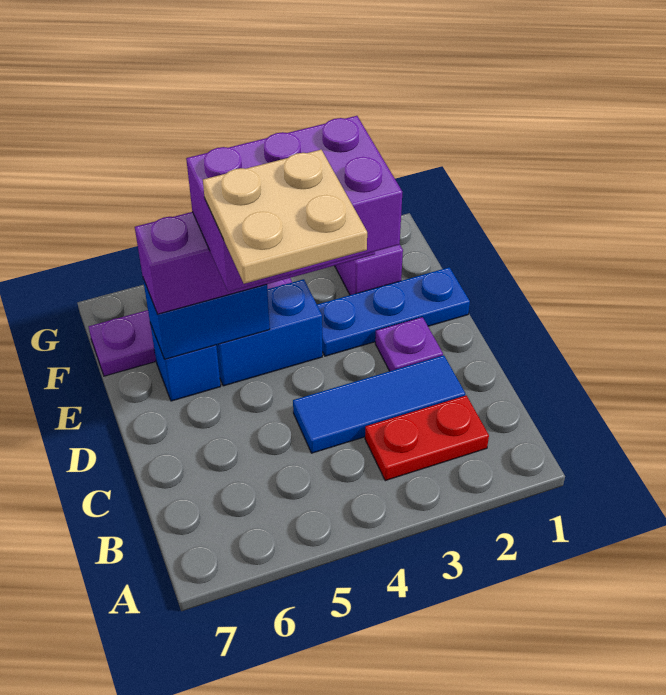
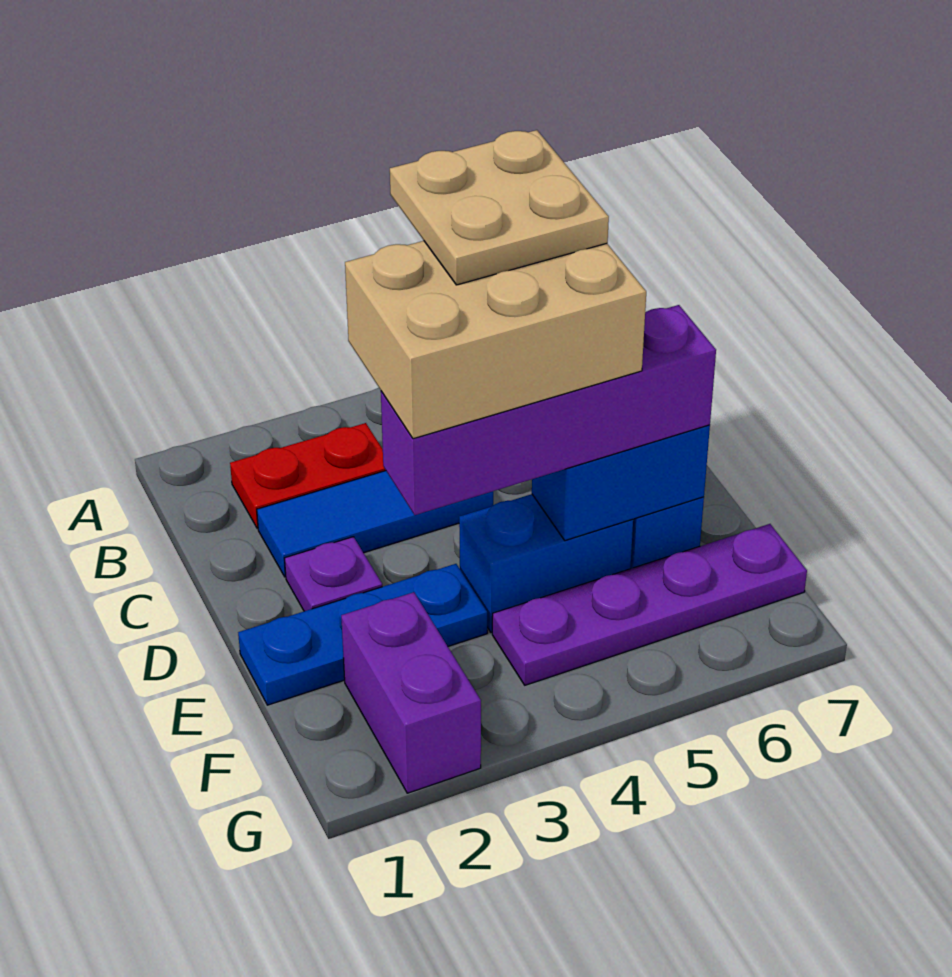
purple brick D3:E5 level 4 -> tan brick D3:E5 level 4

